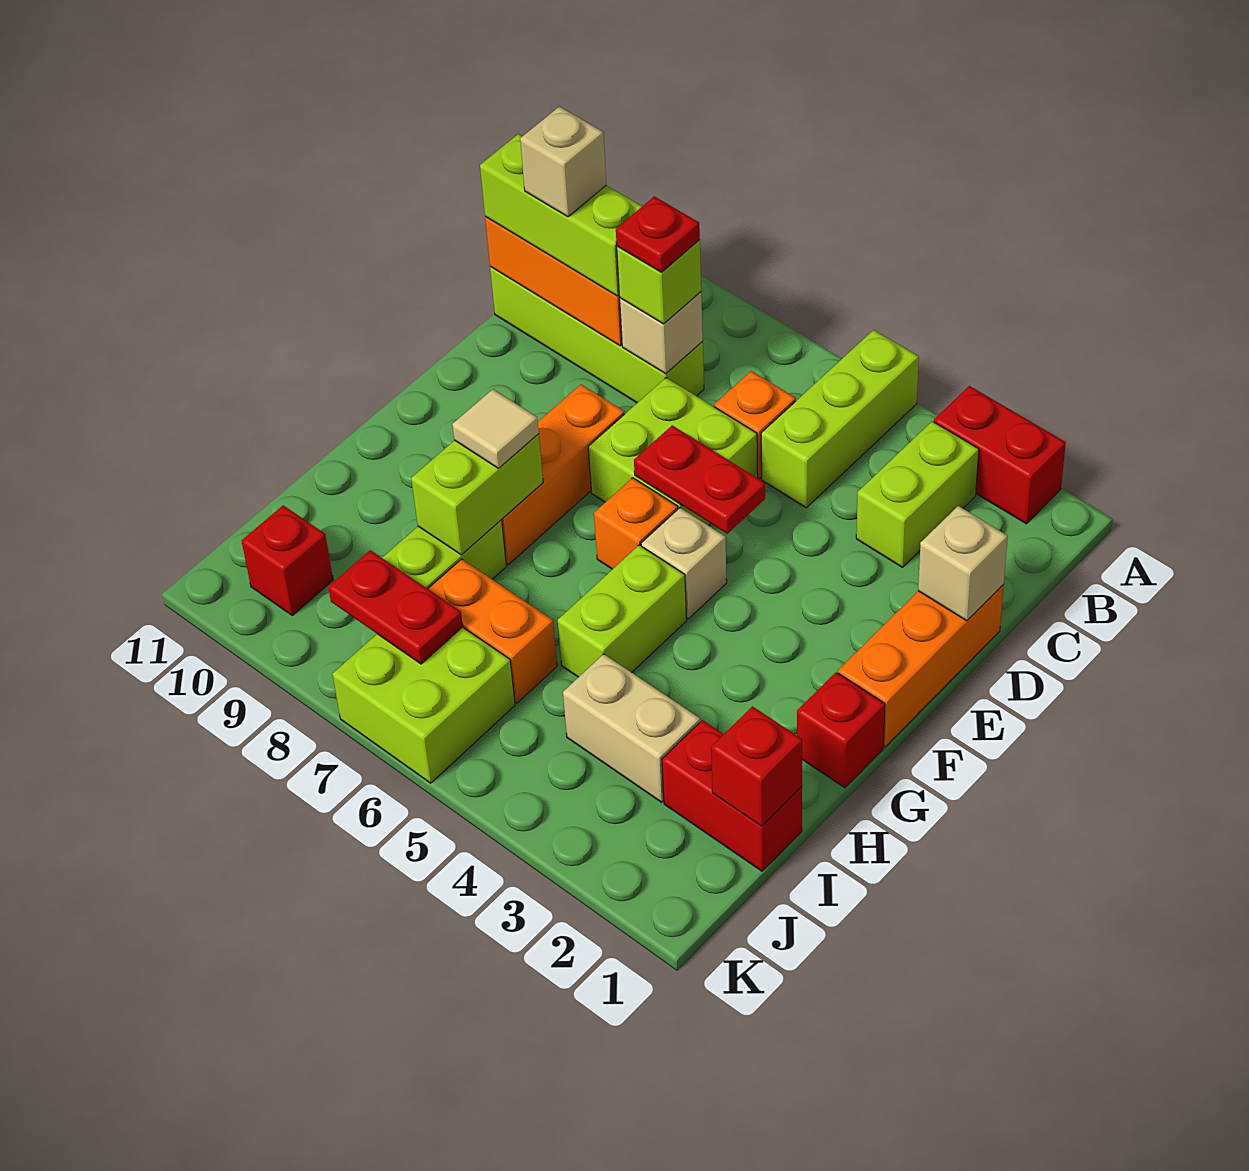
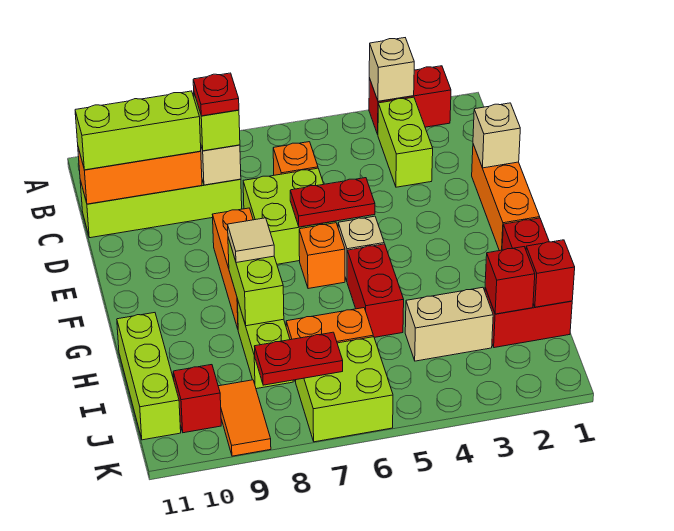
lime brick A5:C5 level 1 -> lime brick H11:J11 level 1
tan brick C10 level 4 -> tan brick A3 level 2
lime brick G5:H5 level 1 -> red brick G5:H5 level 1
none -> red brick I2 level 2
none -> orange tile J9:K9 level 1

